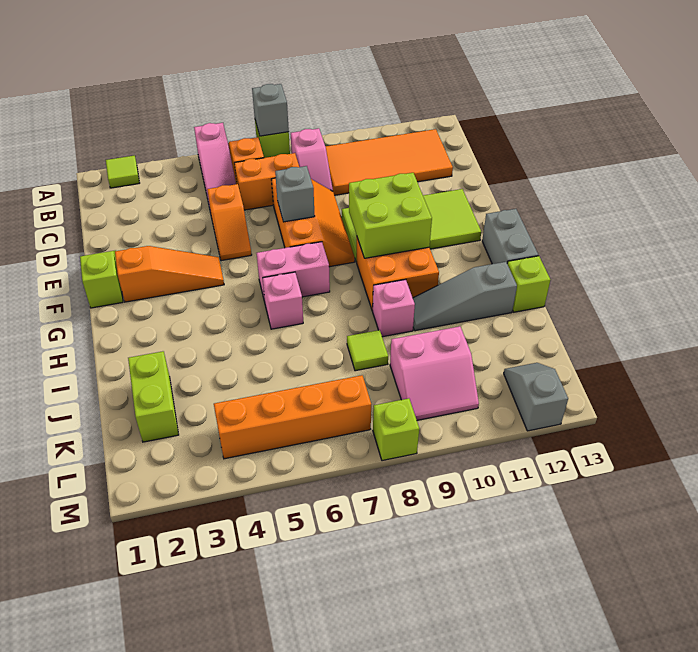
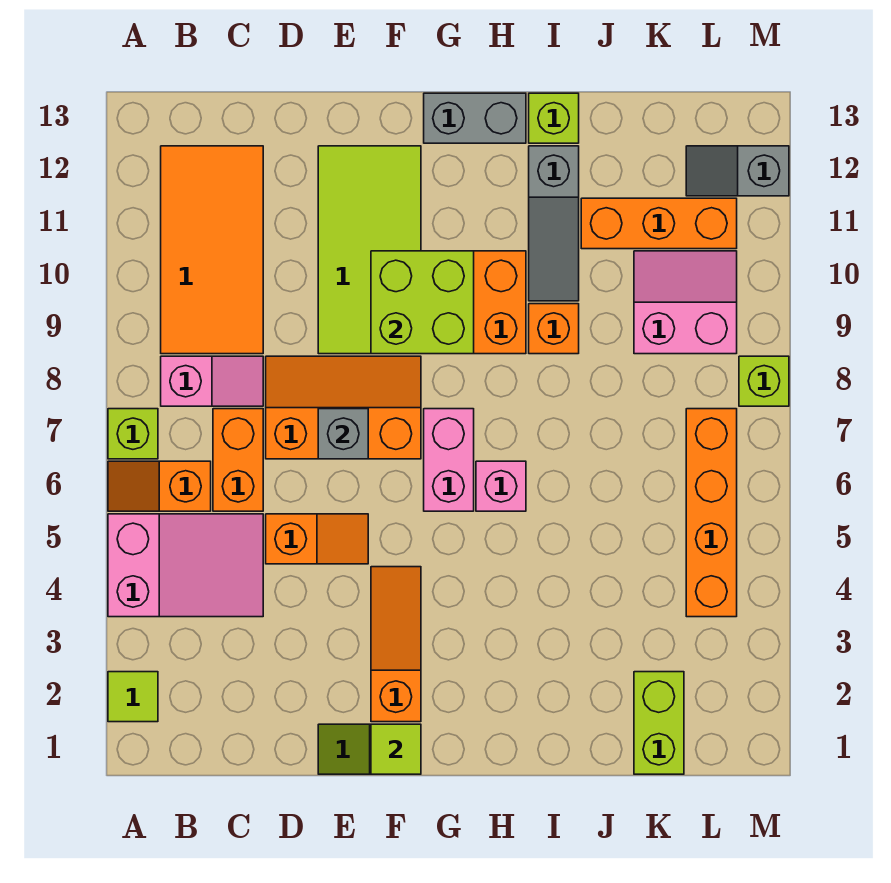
pink slope A5:C5 level 1 top A -> pink slope A4:C5 level 1 top A
grey brick A7 level 2 -> none
pink brick I9 level 1 -> orange brick I9 level 1
lime brick J2:K2 level 1 -> lime brick K1:K2 level 1
lime tile J8 level 1 -> lime tile F1 level 2
none -> orange brick J11:L11 level 1
pink slope K9:L10 level 1 top K -> pink slope K9:L10 level 1 top 9

